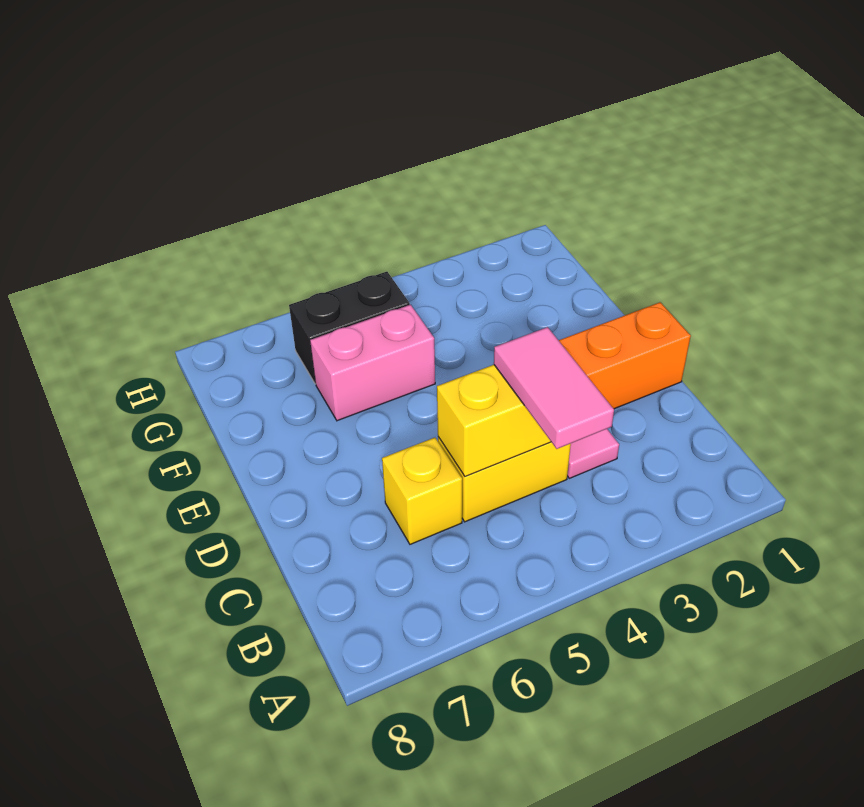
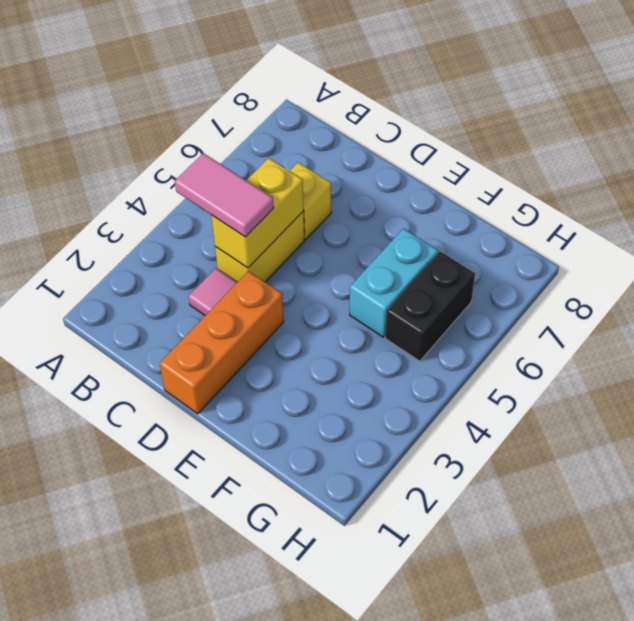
pink brick F5:F6 level 1 -> cyan brick F5:F6 level 1

